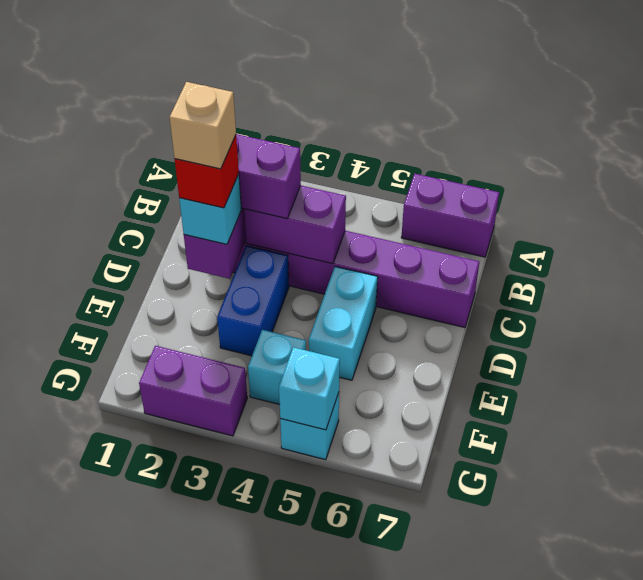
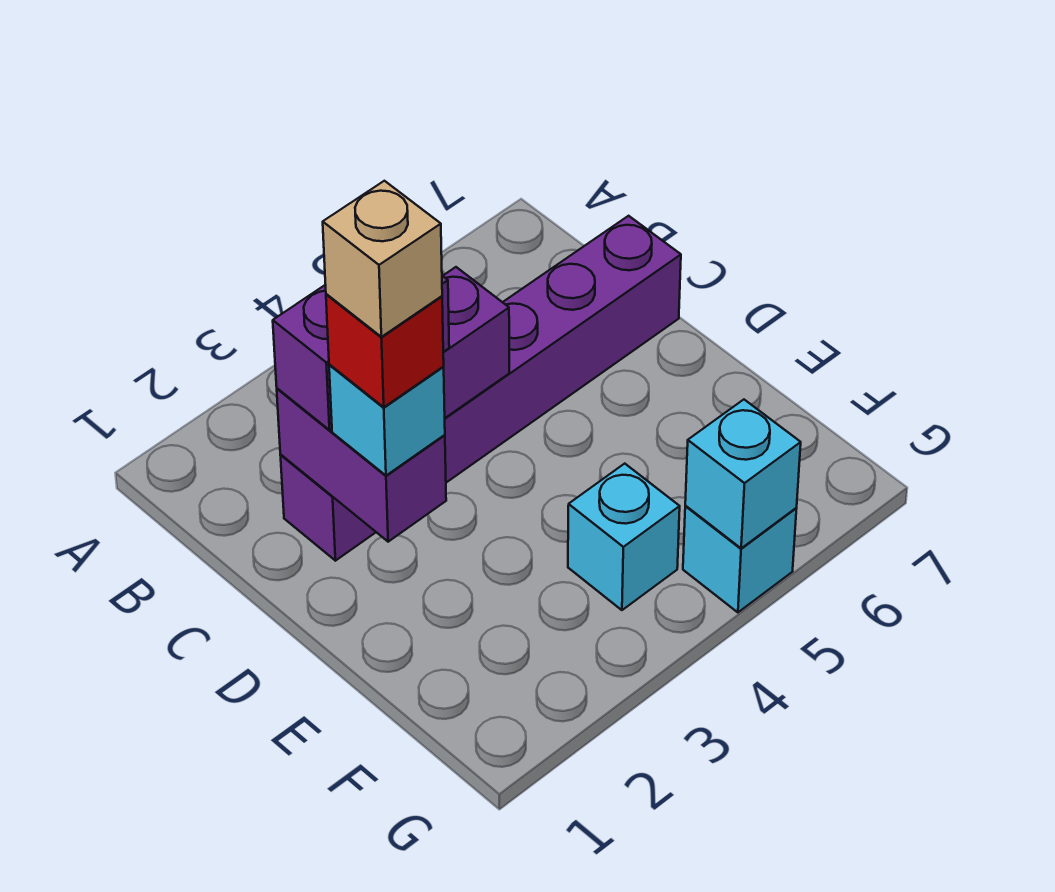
purple brick A6:A7 level 1 -> none
blue brick D3:E3 level 1 -> none
cyan brick D5:E5 level 1 -> none
purple brick G2:G3 level 1 -> none

